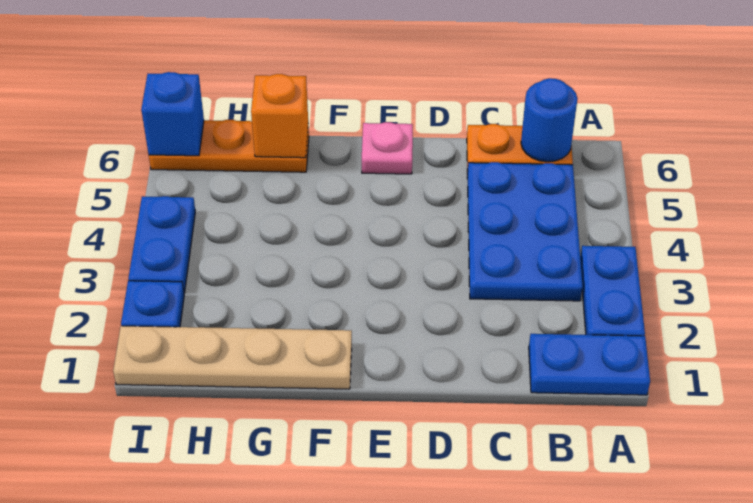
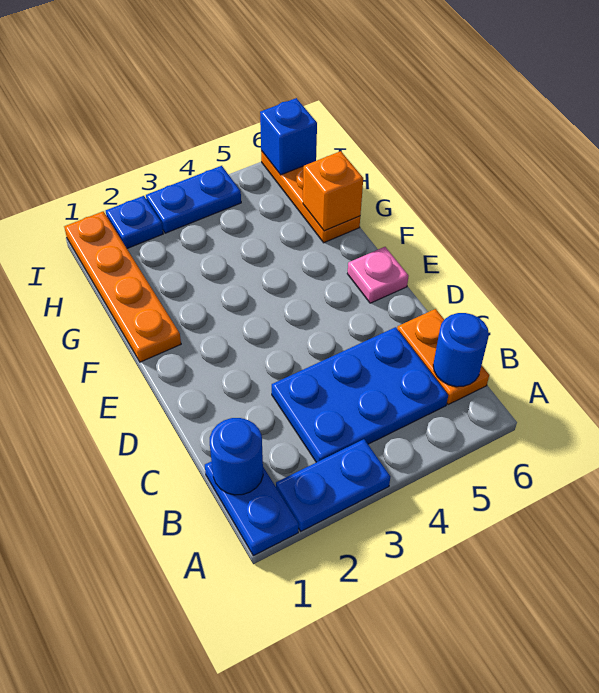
none -> blue round brick B1 level 2
tan plate F1:I1 level 1 -> orange plate F1:I1 level 1

